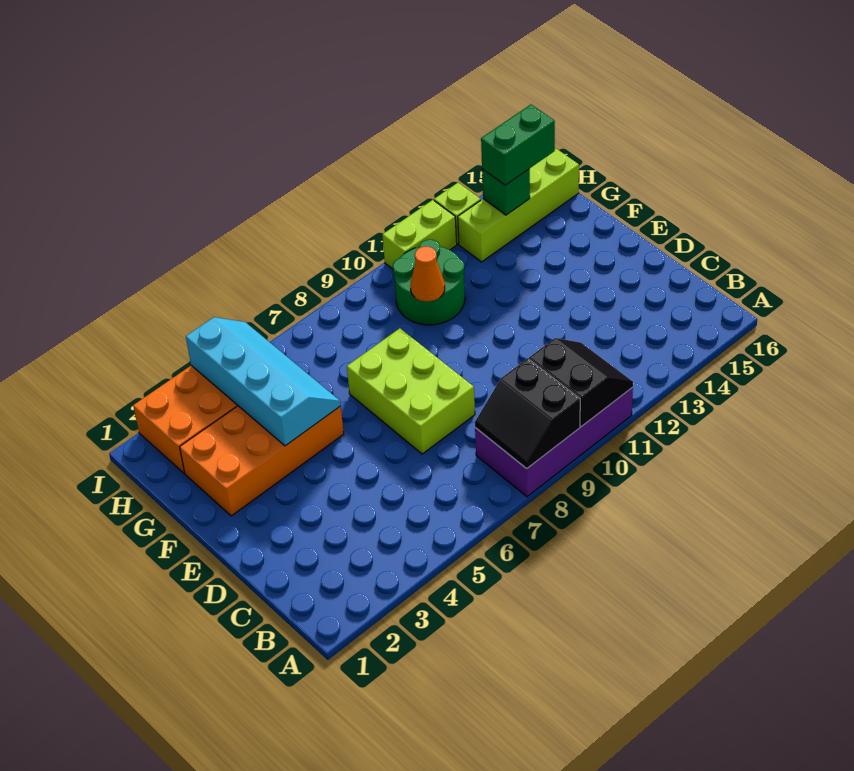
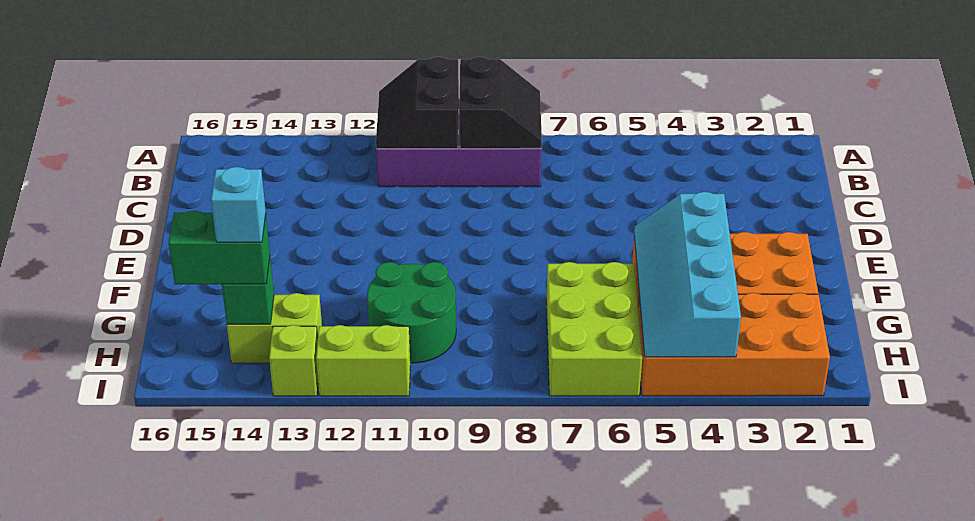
lime brick D7:F8 level 1 -> lime brick G6:I7 level 1
orange cone G10 level 2 -> none
lime brick H13:H16 level 1 -> lime brick H13:H14 level 1
none -> cyan brick H14 level 4

